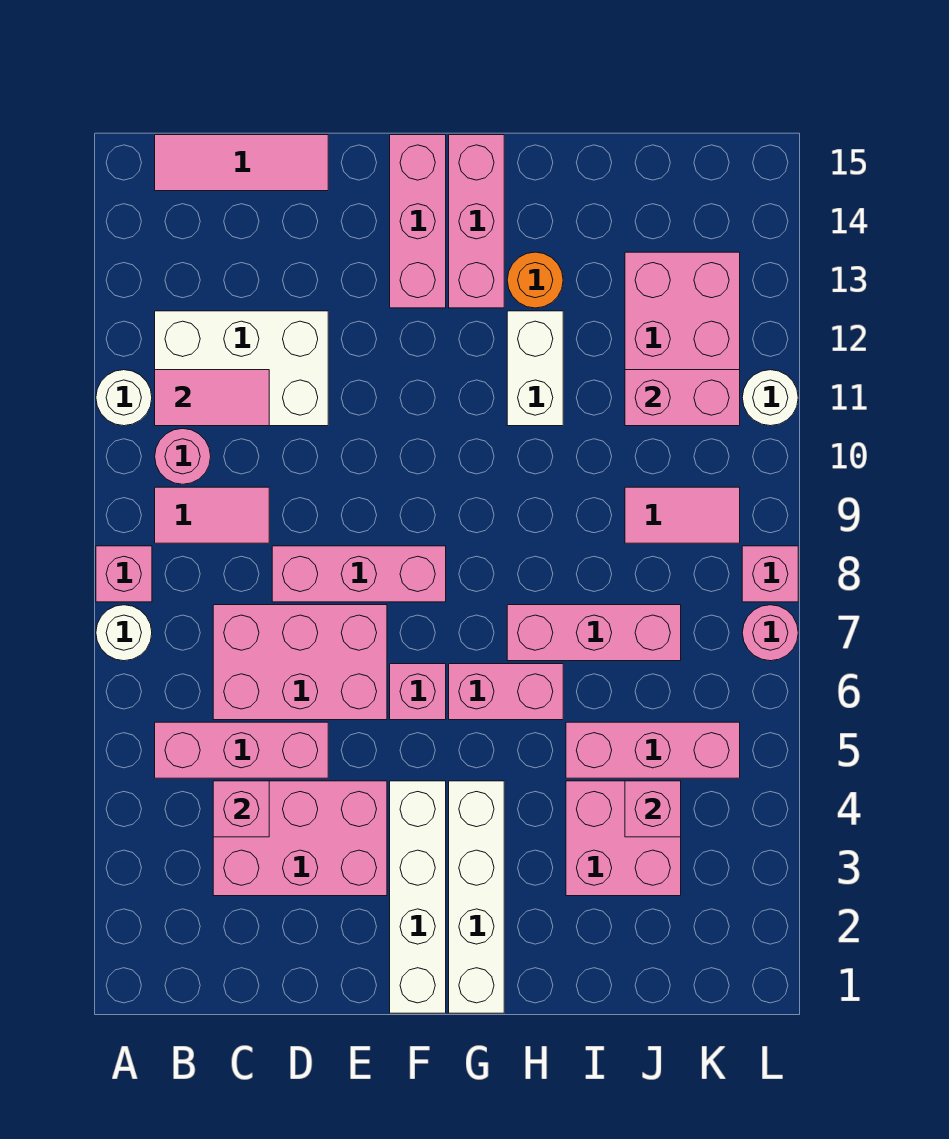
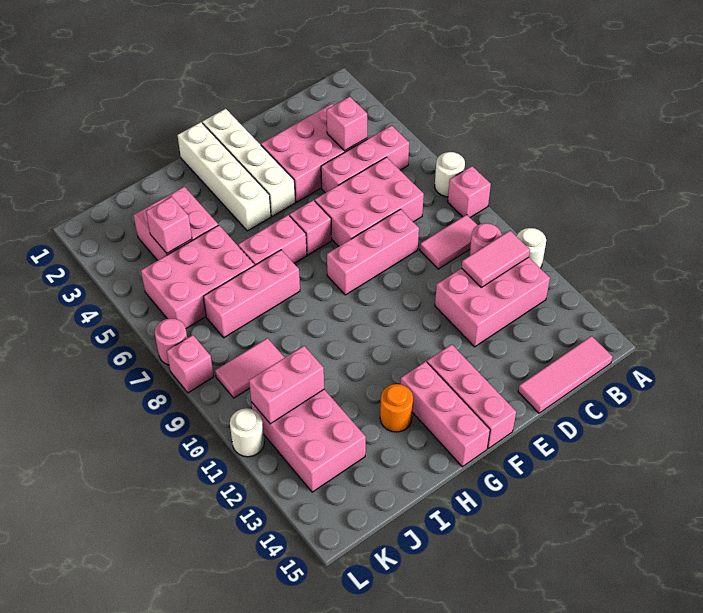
white brick B11:D12 level 1 -> pink brick B11:D12 level 1
white brick H11:H12 level 1 -> none
pink brick I5:K5 level 1 -> pink brick I5:K6 level 1

